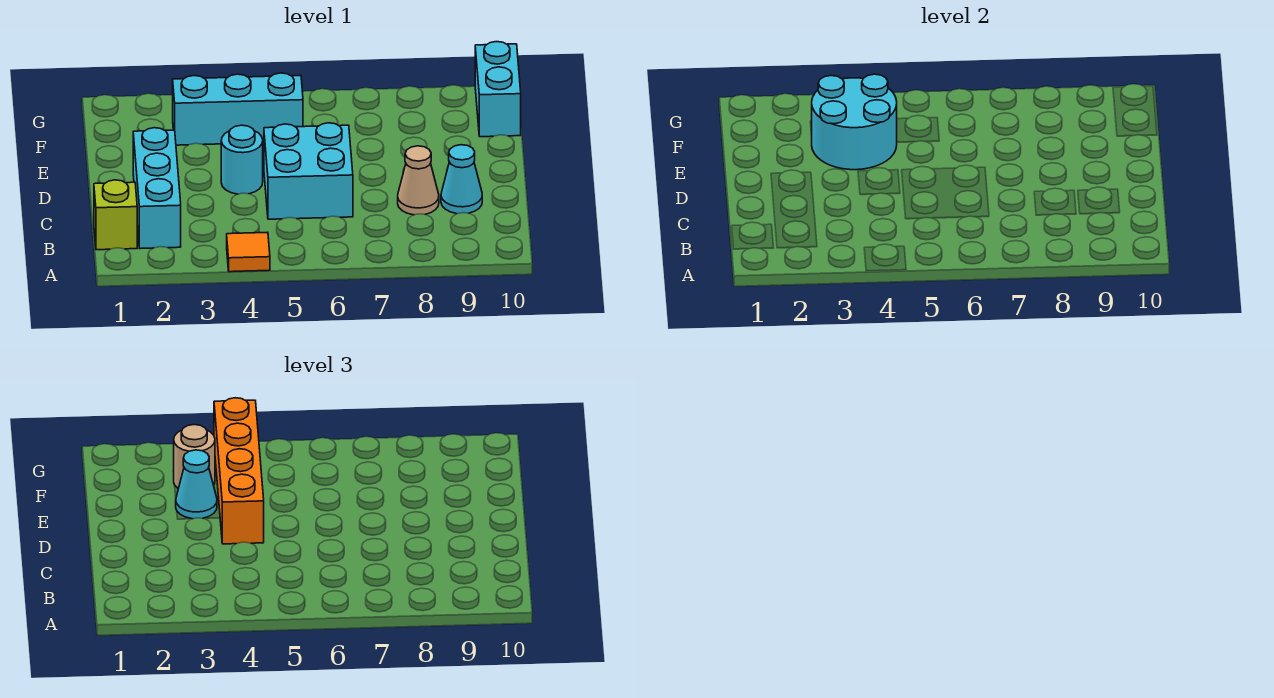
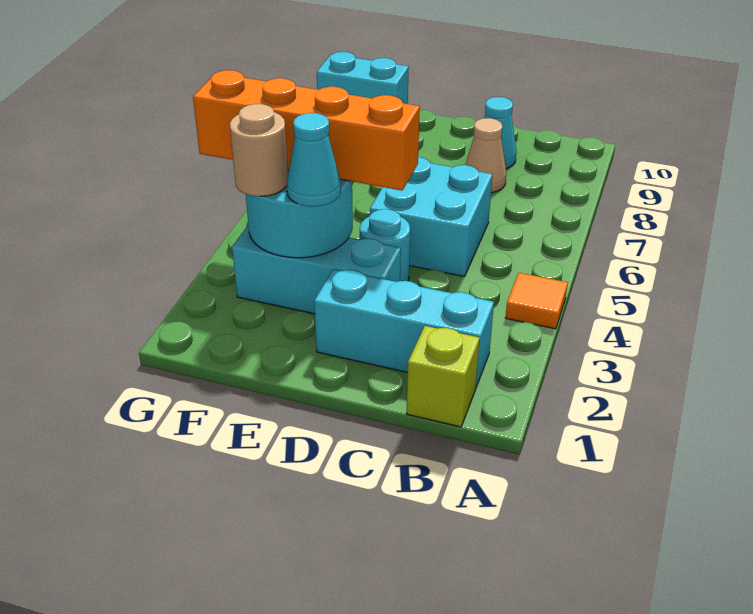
cyan brick F3:F5 level 1 -> cyan brick D3:F3 level 1

